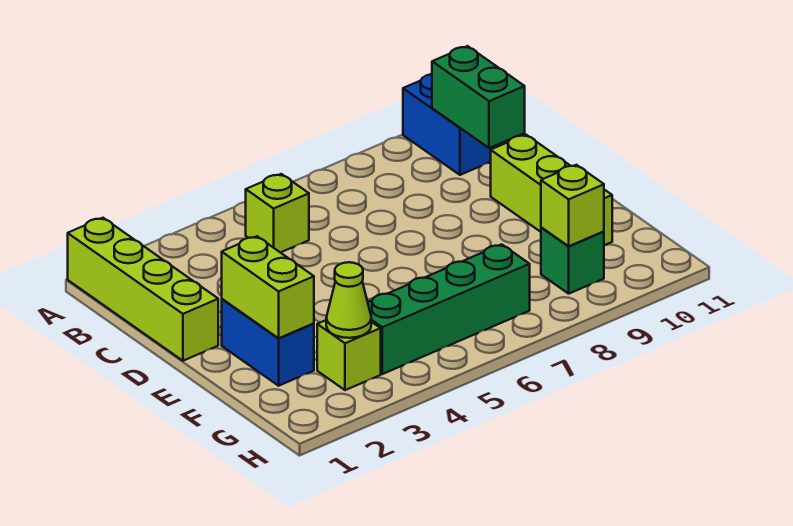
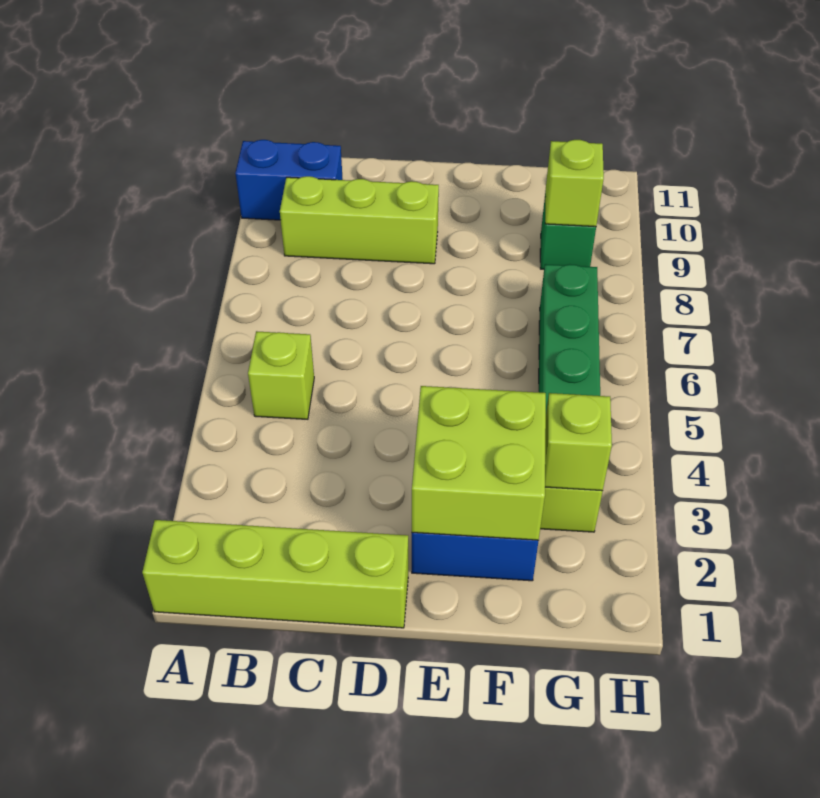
green brick B10:C10 level 2 -> none
lime brick D10:F10 level 1 -> lime brick B9:D9 level 1
lime brick E2:F2 level 2 -> lime brick E2:F3 level 2
lime cone G3 level 2 -> lime brick G3 level 2

